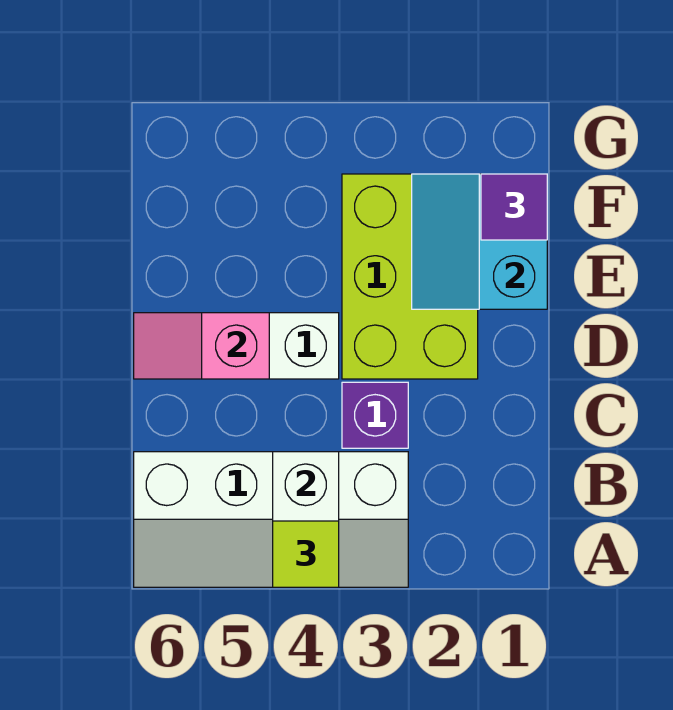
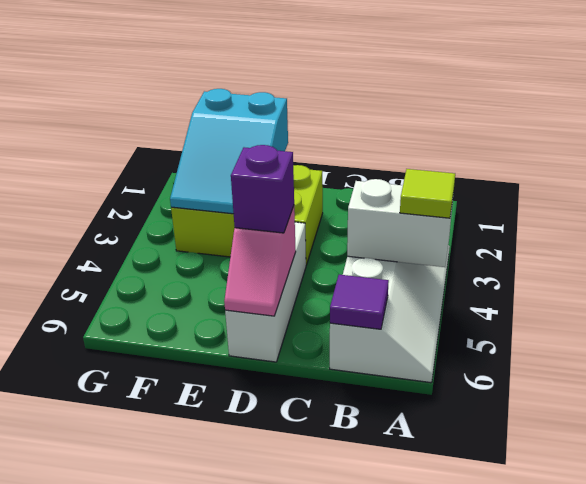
purple brick C3 level 1 -> purple brick D5 level 3
cyan slope E1:F2 level 2 top 1 -> cyan slope E1:F3 level 2 top 1
purple tile F1 level 3 -> purple tile B6 level 2

